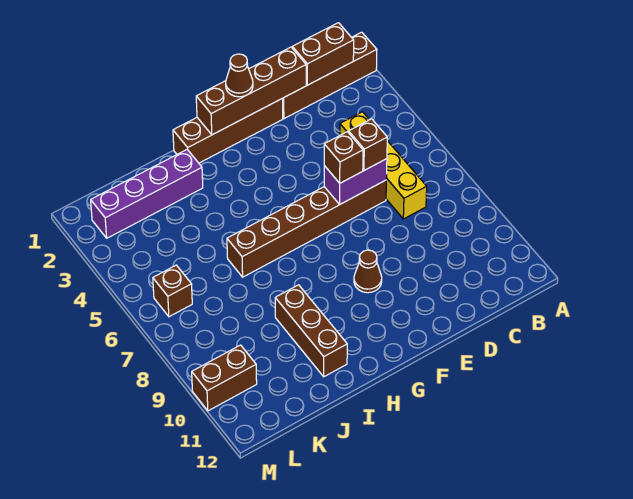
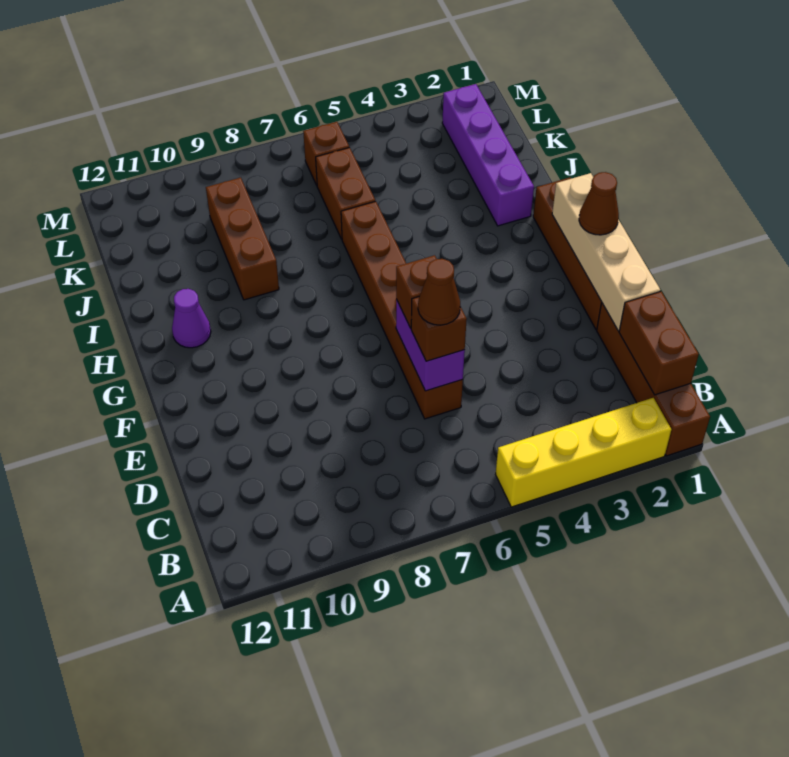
yellow brick C4:C7 level 1 -> yellow brick A2:A5 level 1
brown brick D1:G1 level 2 -> tan brick D1:G1 level 2
brown cone F9 level 1 -> brown cone D6 level 4
none -> purple cone H11 level 1
brown brick I9:I11 level 1 -> brown brick I9:K9 level 1
brown brick L10:M10 level 1 -> brown brick J6:K6 level 1

